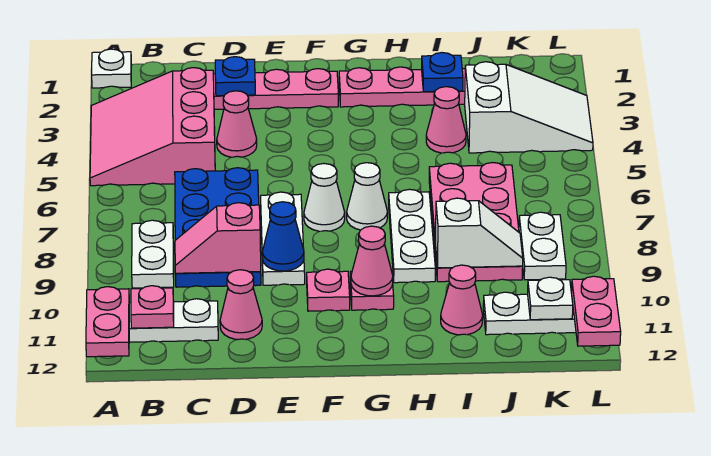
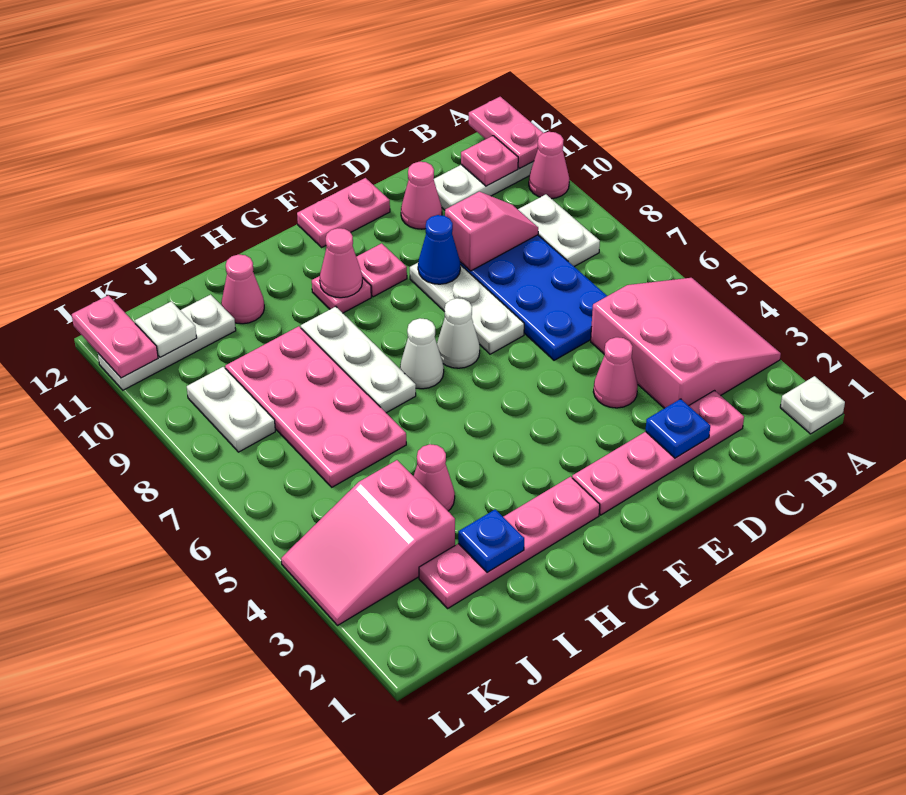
none -> pink cone A10 level 1
none -> pink plate E12:F12 level 1
white slope I9:J9 level 2 top I -> none
white slope J3:L4 level 1 top J -> pink slope J3:L4 level 1 top J

